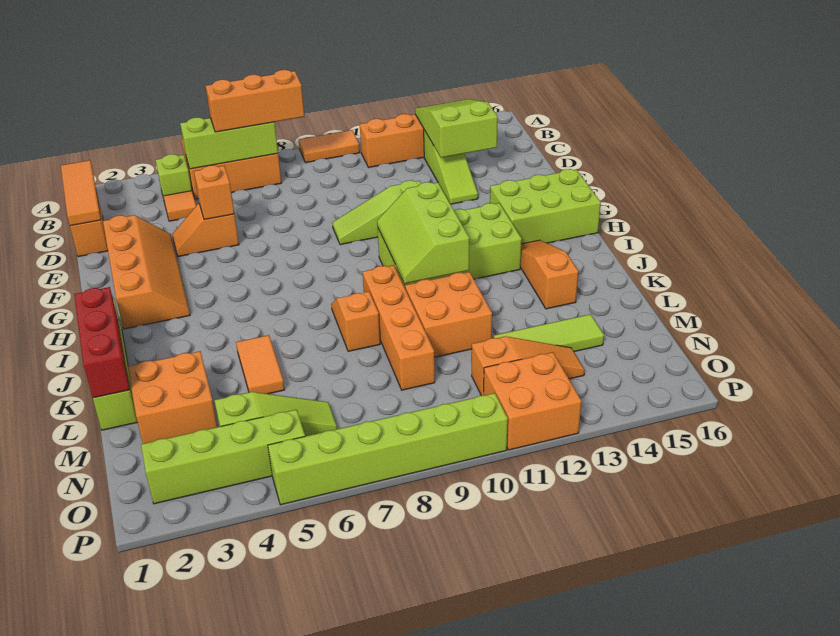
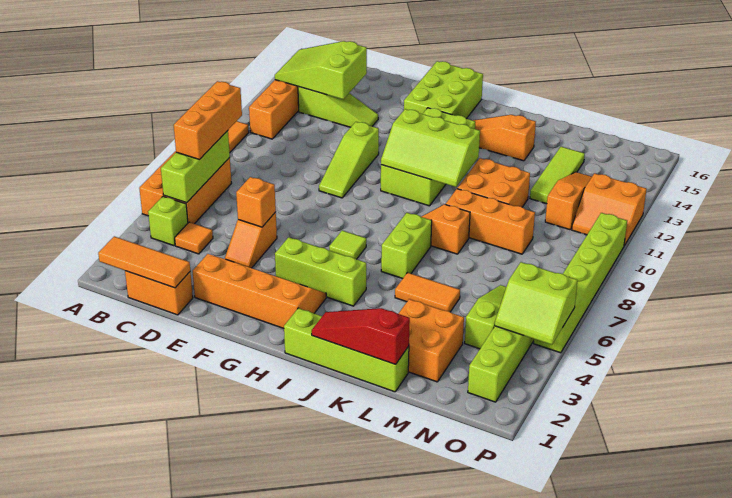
none -> lime brick G4:I4 level 1
none -> lime tile H6 level 1
red brick J1:L1 level 2 -> red slope J1:L1 level 2 top L
none -> lime brick J6:J7 level 1
orange brick J9:M9 level 1 -> orange brick K9:M9 level 1
none -> lime slope O4:P5 level 2 top 5
orange brick O11:P12 level 1 -> orange slope O11:P12 level 1 top 12

